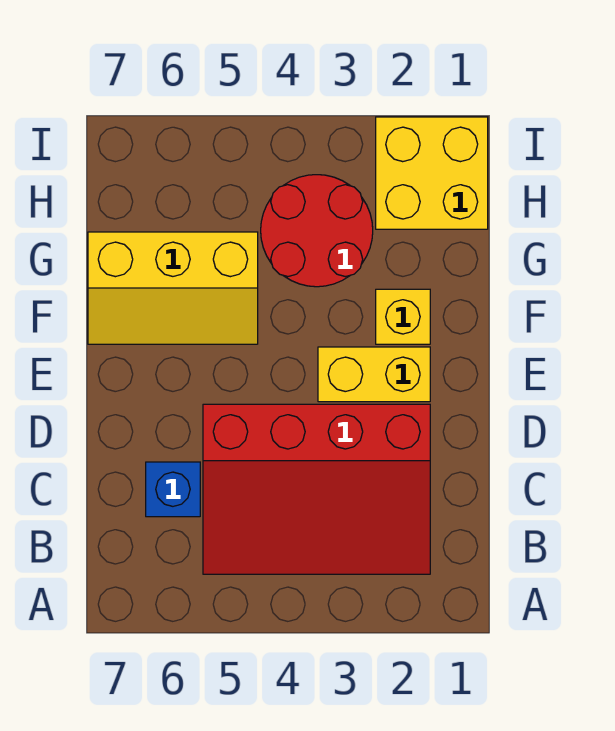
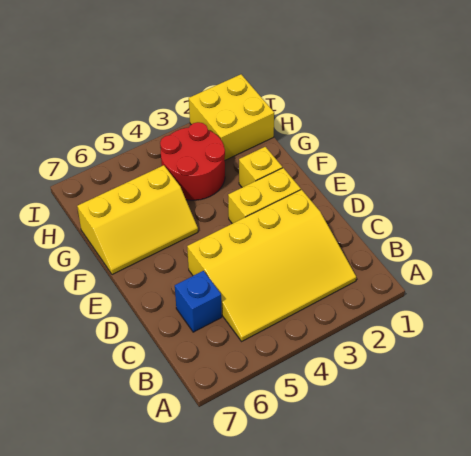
red slope B2:D5 level 1 top D -> yellow slope B2:D5 level 1 top D

